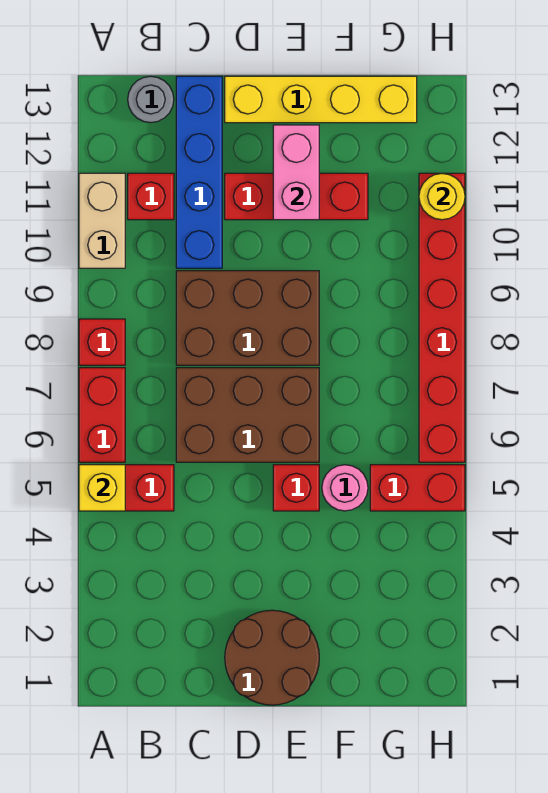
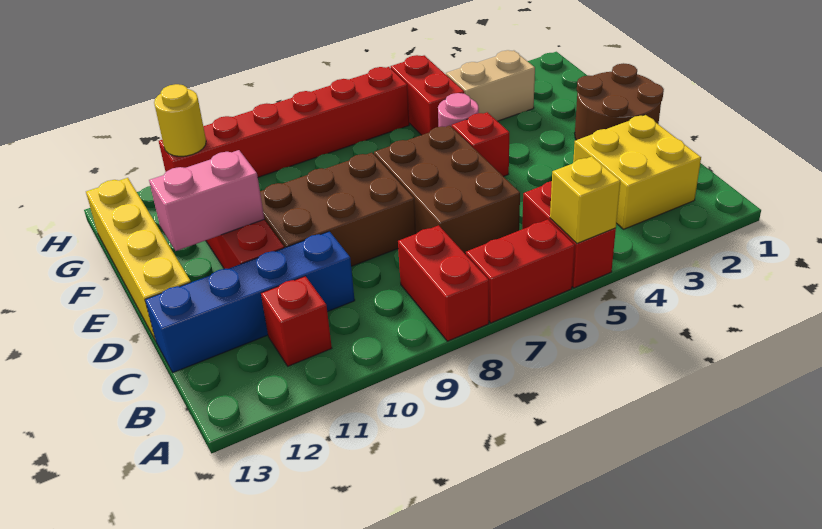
red brick A8 level 1 -> red brick A8:B8 level 1
tan brick A10:A11 level 1 -> tan brick G3:G4 level 1
none -> yellow brick B2:C3 level 1
grey round brick B13 level 1 -> none
brown brick C8:E9 level 1 -> brown brick D8:E10 level 1

